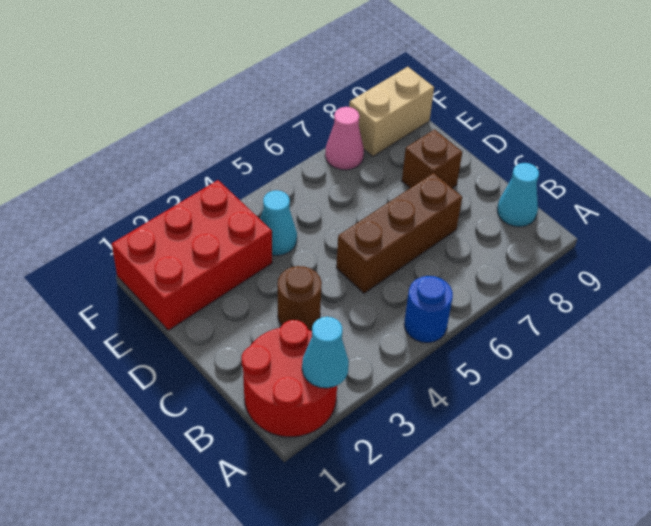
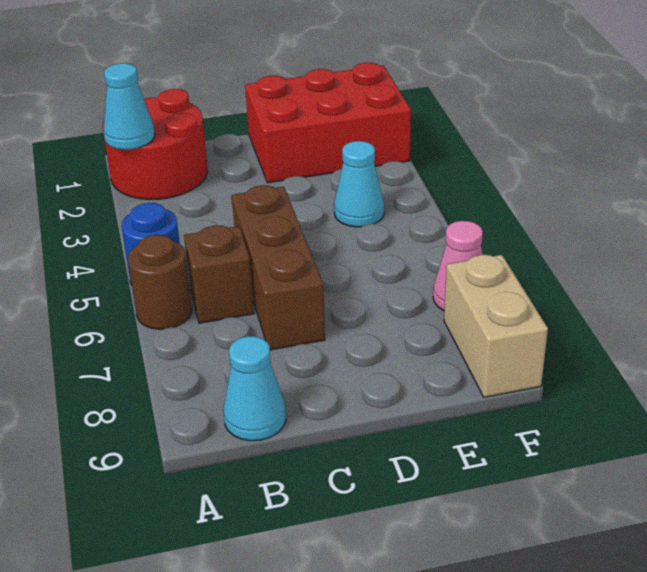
brown round brick C3 level 1 -> brown round brick A6 level 1
brown brick D8 level 1 -> brown brick B6 level 1
red brick E1:F3 level 1 -> red brick D1:F2 level 1

